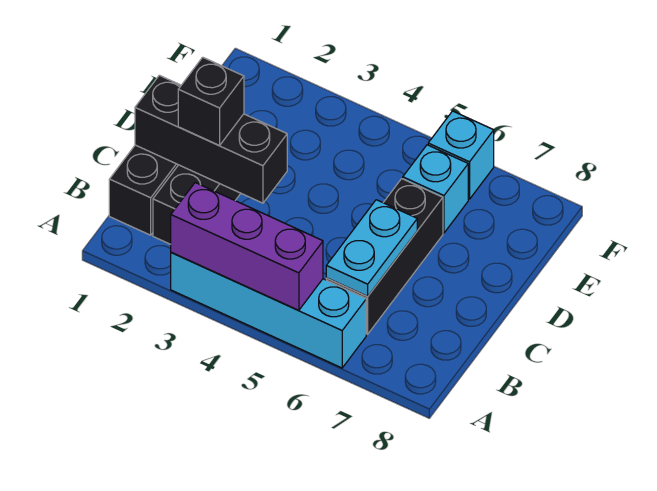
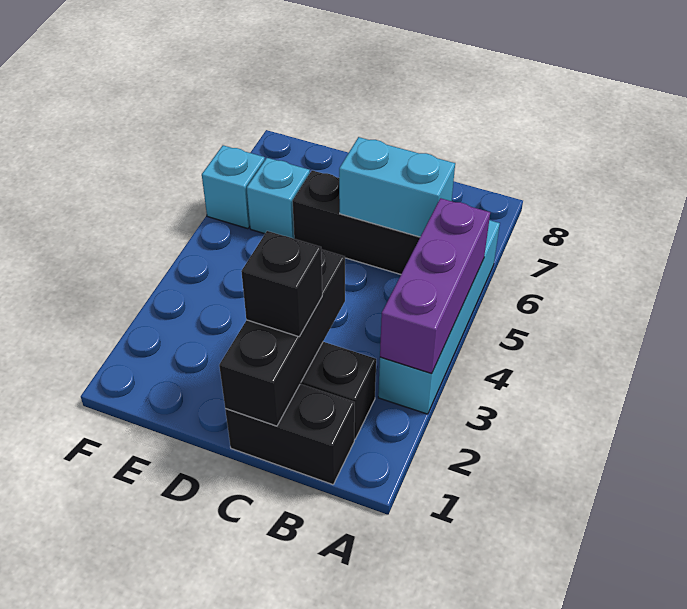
cyan plate B6:C6 level 2 -> cyan brick B6:C6 level 2

